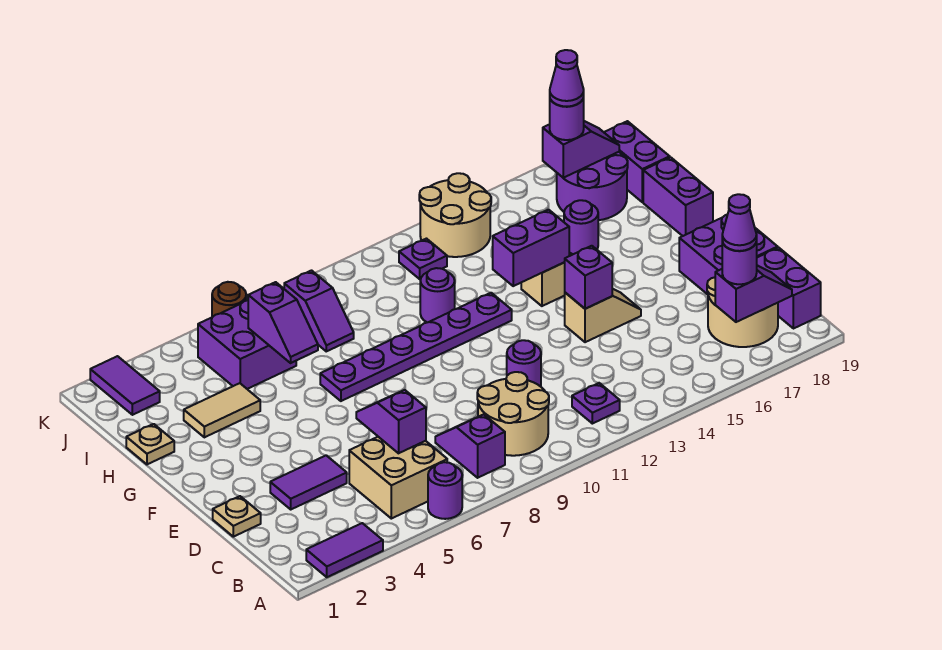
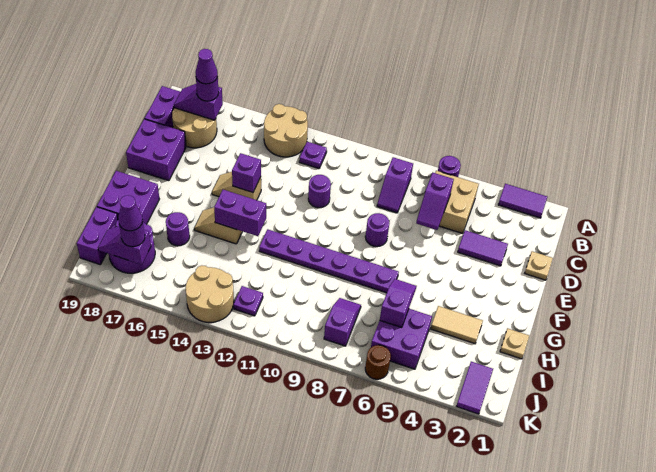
tan round brick B9:C10 level 1 -> tan round brick A13:B14 level 1
purple brick G19:H19 level 1 -> purple brick G18:H19 level 1
purple round brick H11 level 1 -> purple round brick E8 level 1

